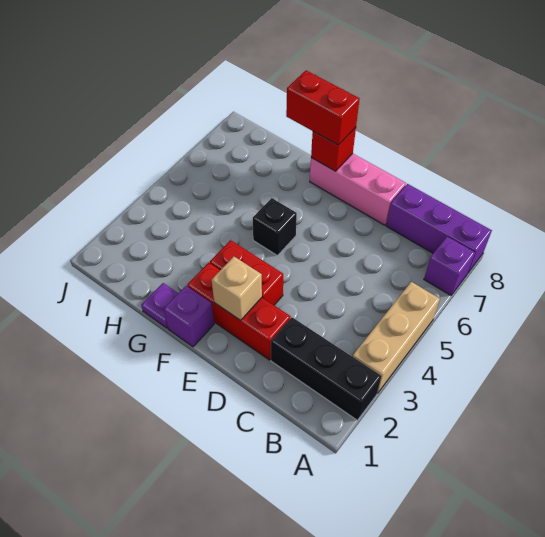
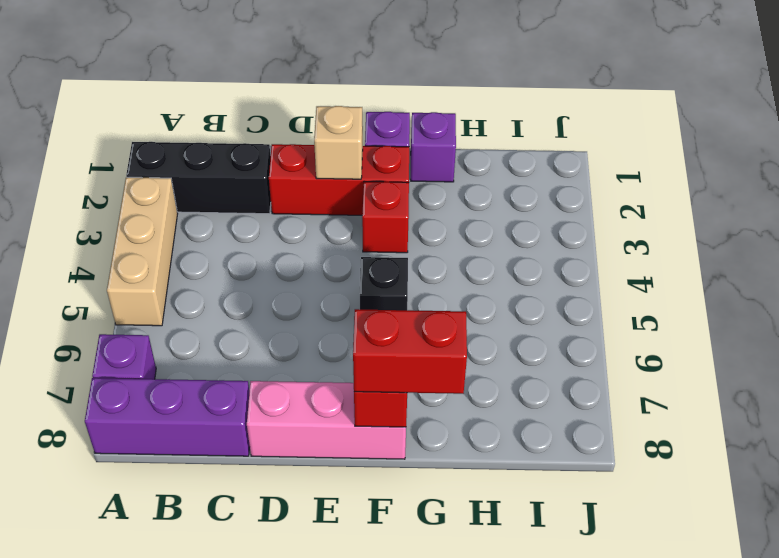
red brick E3:F3 level 1 -> red brick F3 level 1
purple plate G1 level 1 -> purple brick G1 level 1

